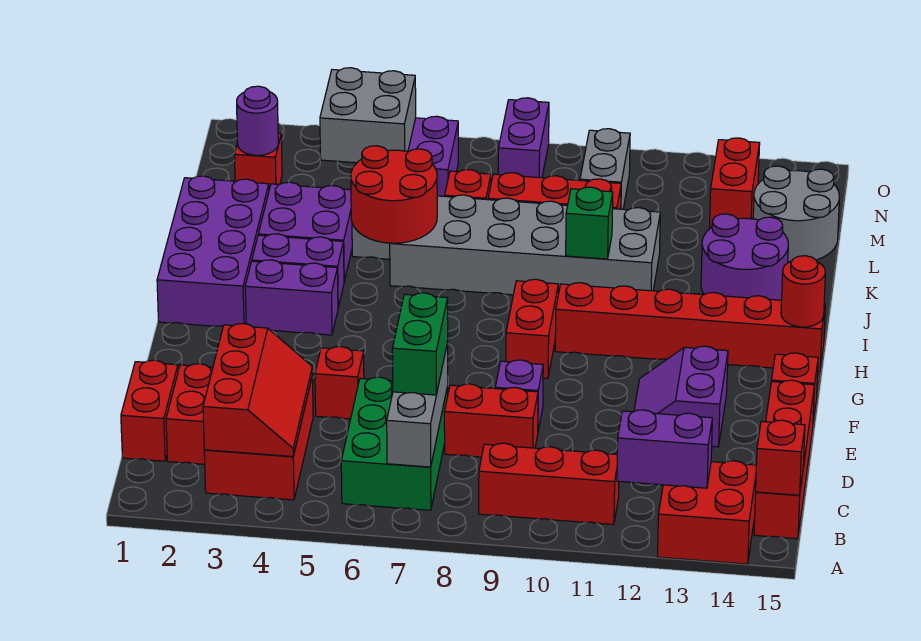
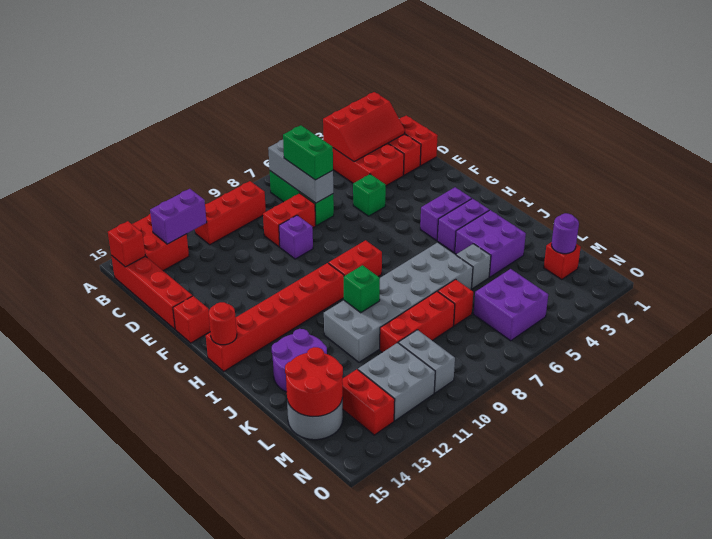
red slope B3:D4 level 2 top 3 -> red slope B2:C4 level 2 top B
green brick B6:D7 level 1 -> green brick B7:D7 level 1
red brick E5 level 1 -> green brick E5 level 1
purple slope E12:F13 level 1 top 13 -> none
red brick G9:H9 level 1 -> red brick H8:H9 level 1
purple brick H1:K2 level 1 -> none
red round brick J5:K6 level 2 -> red round brick L14:M15 level 2
grey brick M4:N5 level 2 -> grey brick M11:N12 level 1
purple brick N8:O8 level 1 -> none

